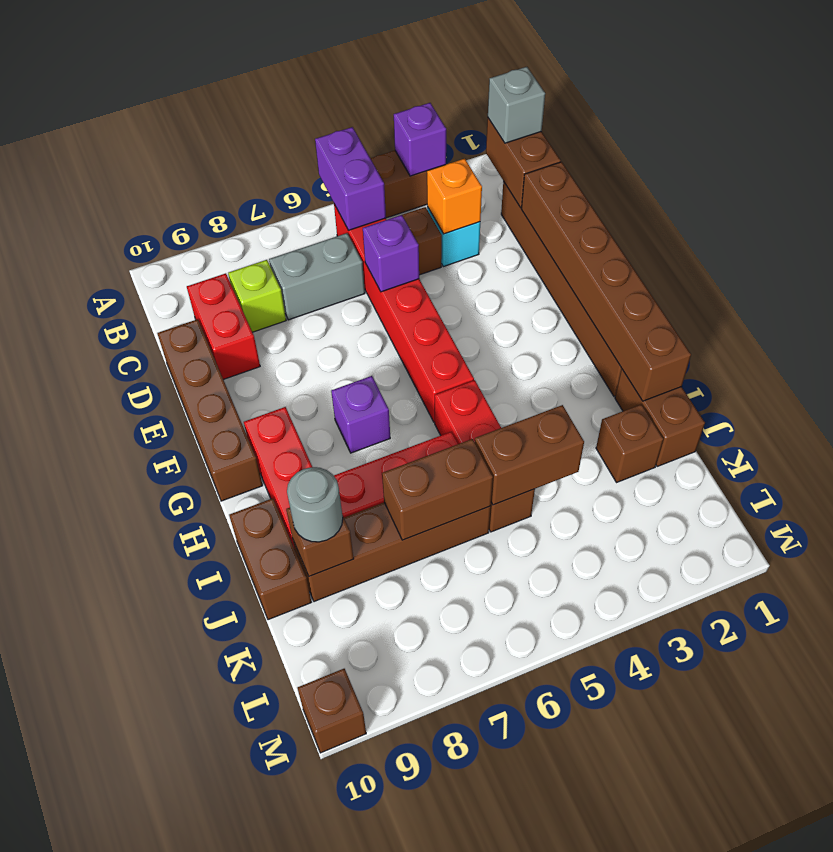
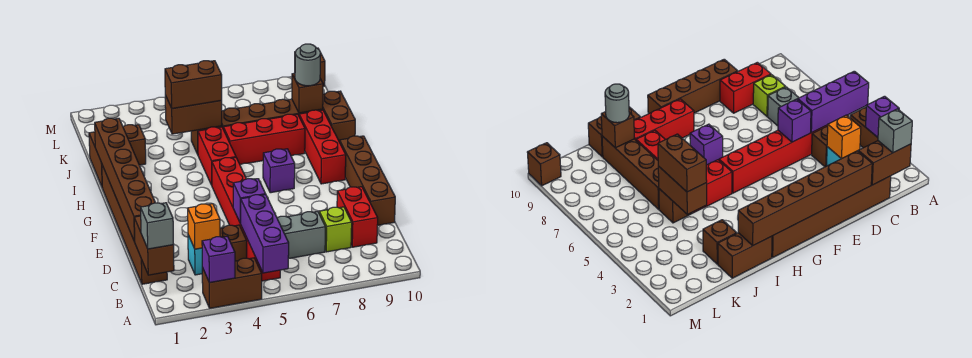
purple brick A5:B5 level 2 -> purple brick A5:C5 level 2
brown brick J6:J7 level 2 -> brown brick J4:J5 level 3

